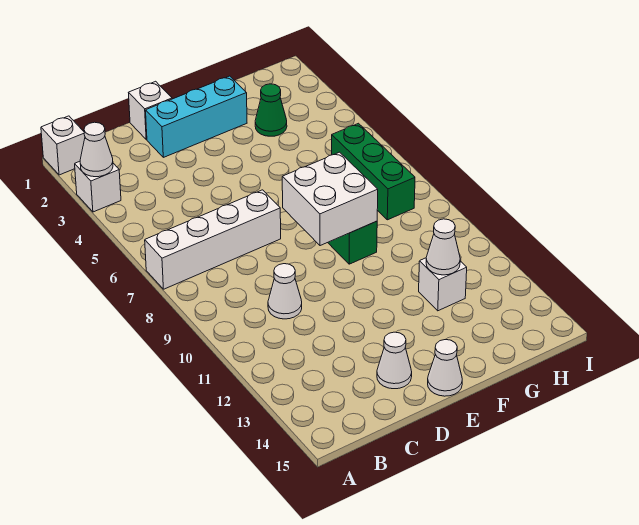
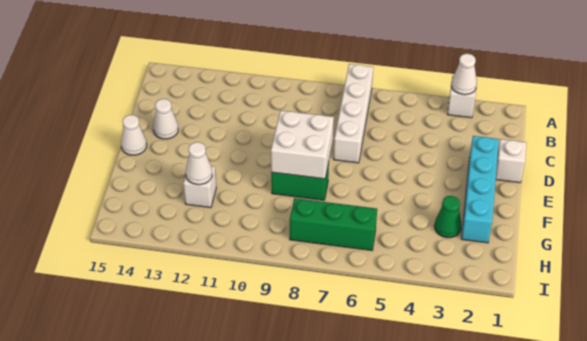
white brick A1 level 1 -> none
white cone C10 level 1 -> none
cyan brick D2:F2 level 1 -> cyan brick D2:G2 level 1

